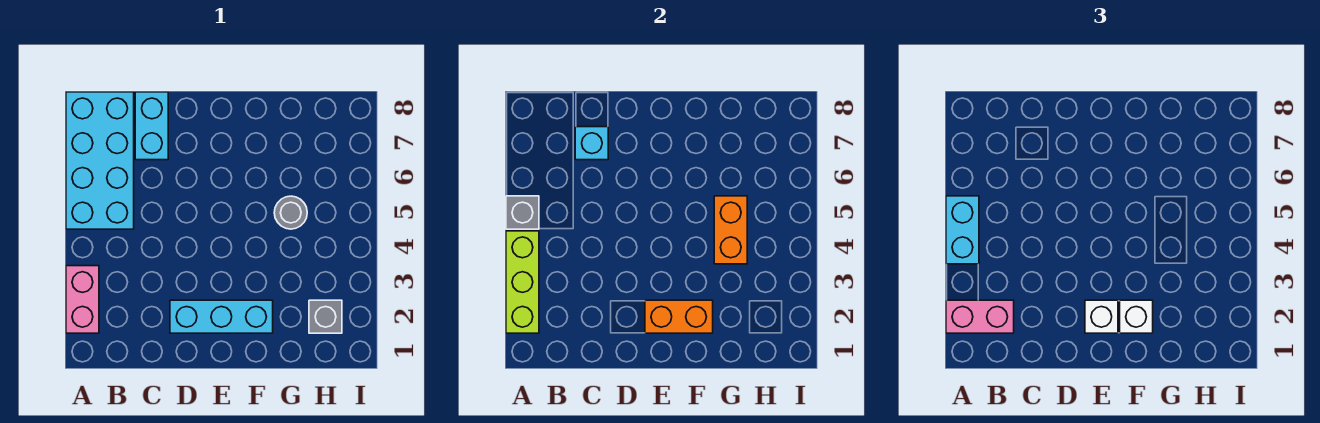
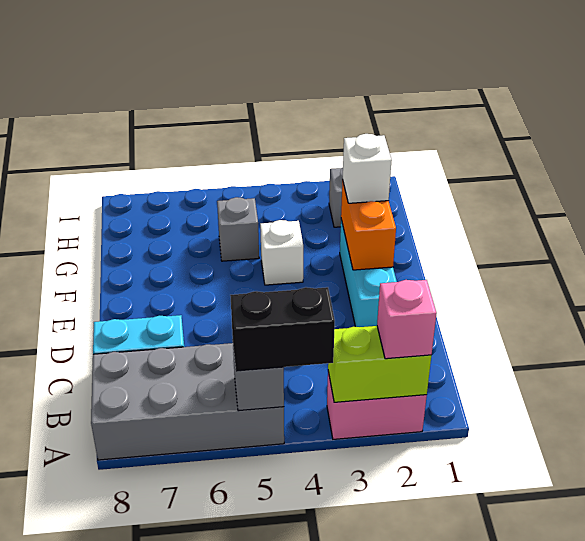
lime brick A2:A4 level 2 -> lime brick A2:A3 level 2
pink brick A2:B2 level 3 -> pink brick A2 level 3
cyan brick A4:A5 level 3 -> black brick A4:A5 level 3
cyan brick A5:B8 level 1 -> grey brick A5:B8 level 1
cyan brick C7 level 2 -> none
white brick E2 level 3 -> white brick F4 level 1
orange brick G4:G5 level 2 -> none
grey round brick G5 level 1 -> grey brick G5 level 1

